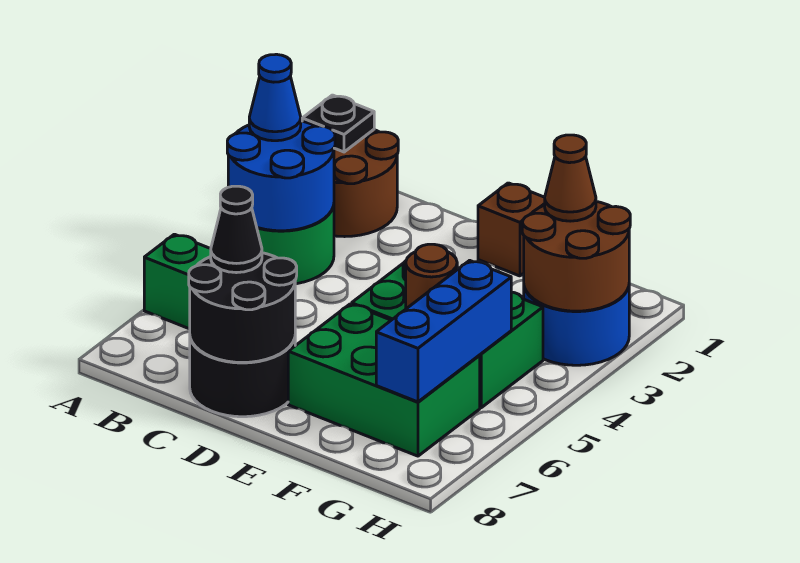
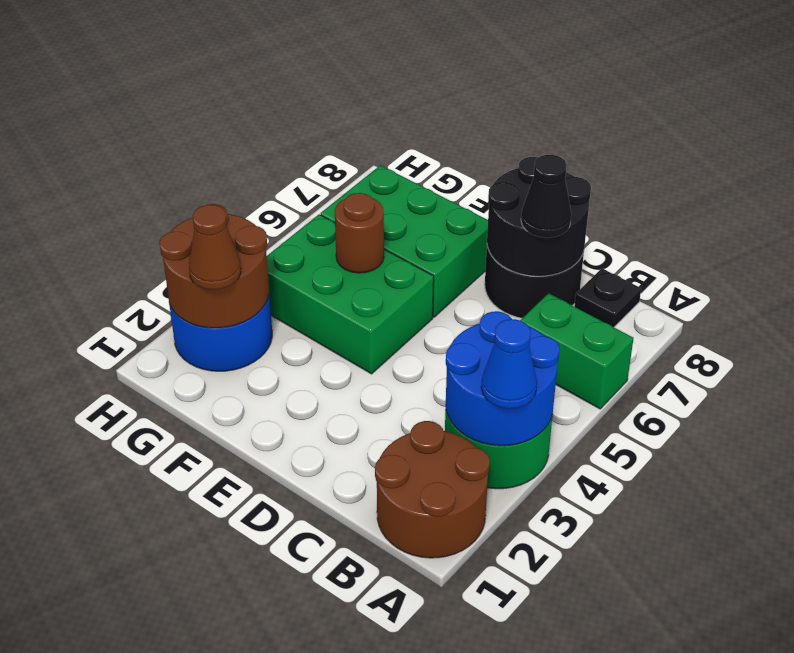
black plate A1 level 2 -> black plate B8 level 1
brown brick E1 level 1 -> none
blue brick G5:G7 level 2 -> none

